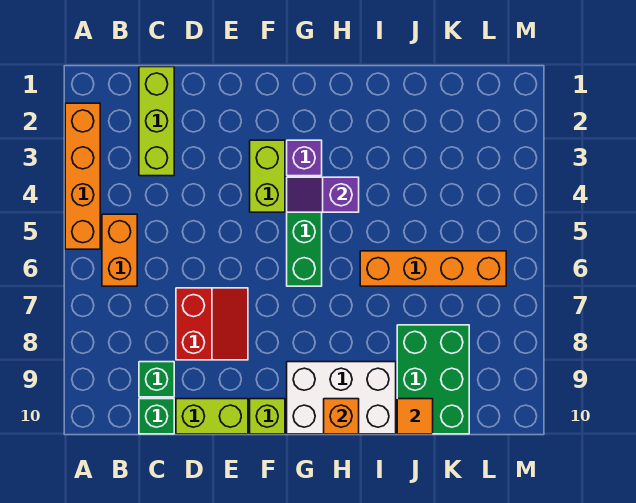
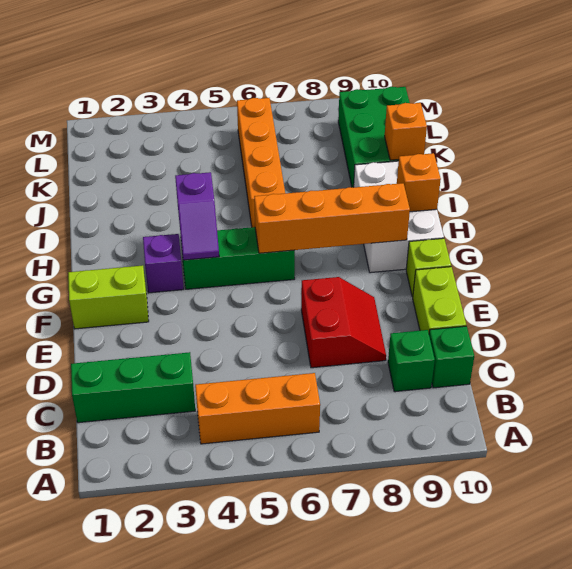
orange brick A2:A5 level 1 -> orange brick G6:G9 level 2
orange brick B5:B6 level 1 -> orange brick B4:B6 level 1
lime brick C1:C3 level 1 -> green brick C1:C3 level 1
red slope D7:E8 level 1 top D -> red slope D7:E8 level 1 top 7
lime brick F3:F4 level 1 -> lime brick F1:F2 level 1
green brick J8:K10 level 1 -> green brick J9:L10 level 1
orange tile J10 level 2 -> orange brick J10 level 2

